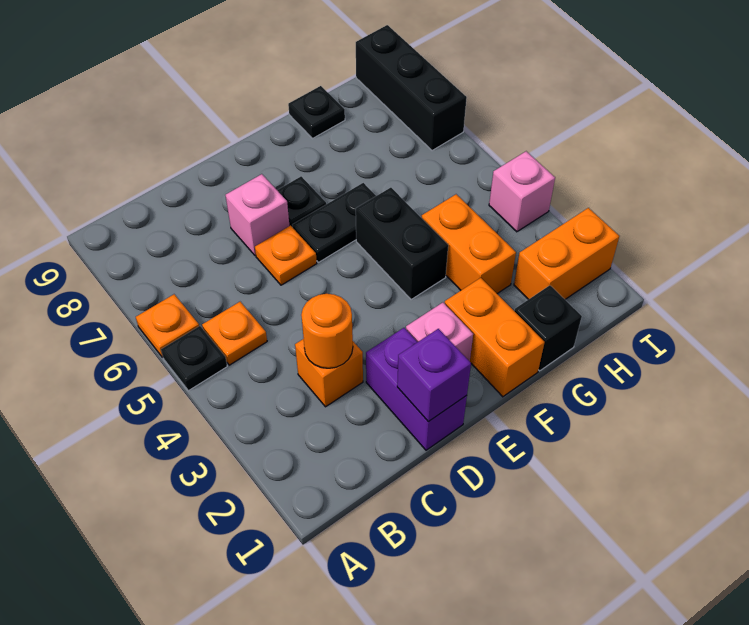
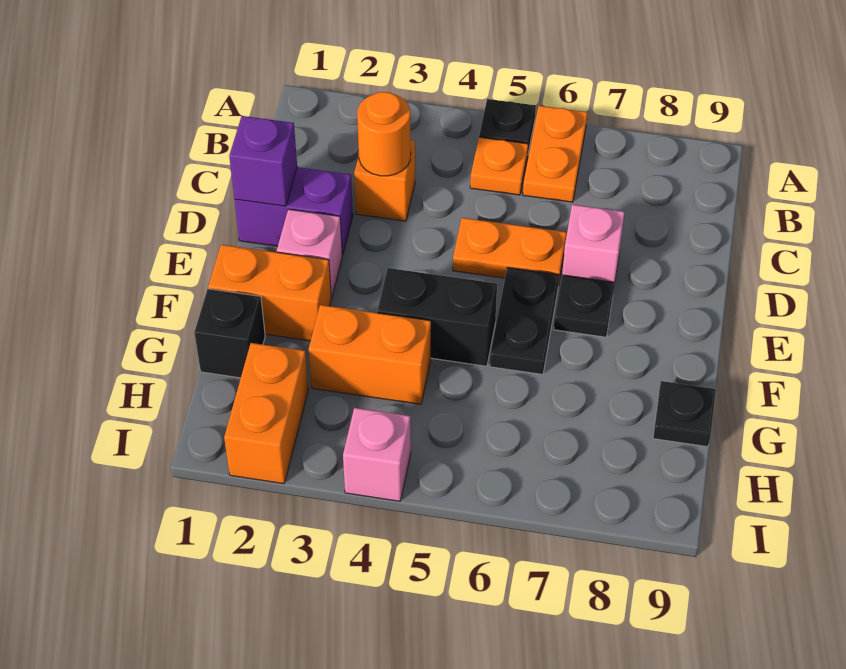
orange plate A6 level 1 -> orange plate A6:B6 level 1
orange plate D6 level 1 -> orange plate D5:D6 level 1
black brick I7:I9 level 1 -> none

